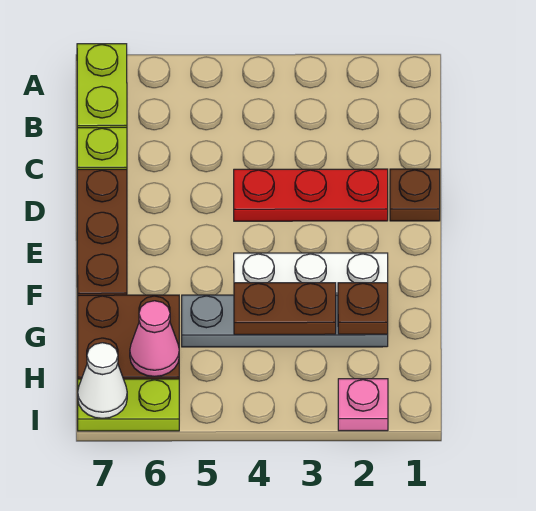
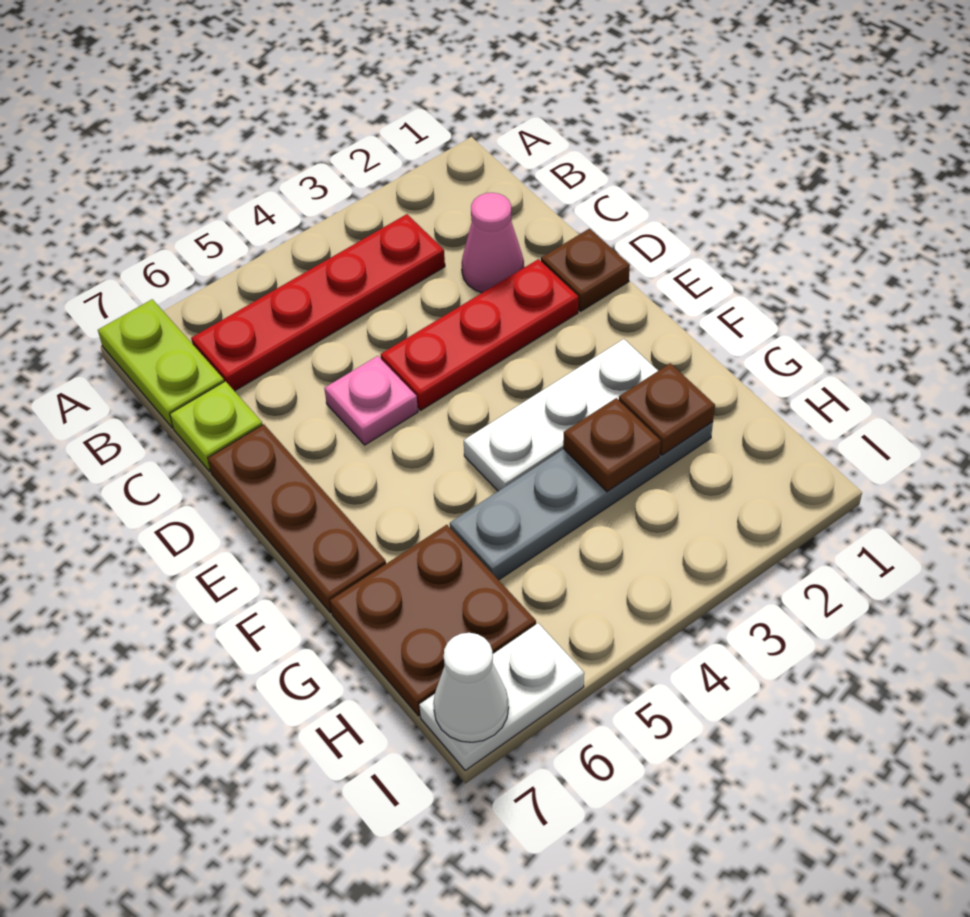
none -> red plate B3:B6 level 1
brown plate G3:G4 level 2 -> brown plate G3 level 2
pink cone H6 level 2 -> pink cone C2 level 1
pink plate I2 level 1 -> pink plate D5 level 1
lime plate I6:I7 level 1 -> white plate I6:I7 level 1

